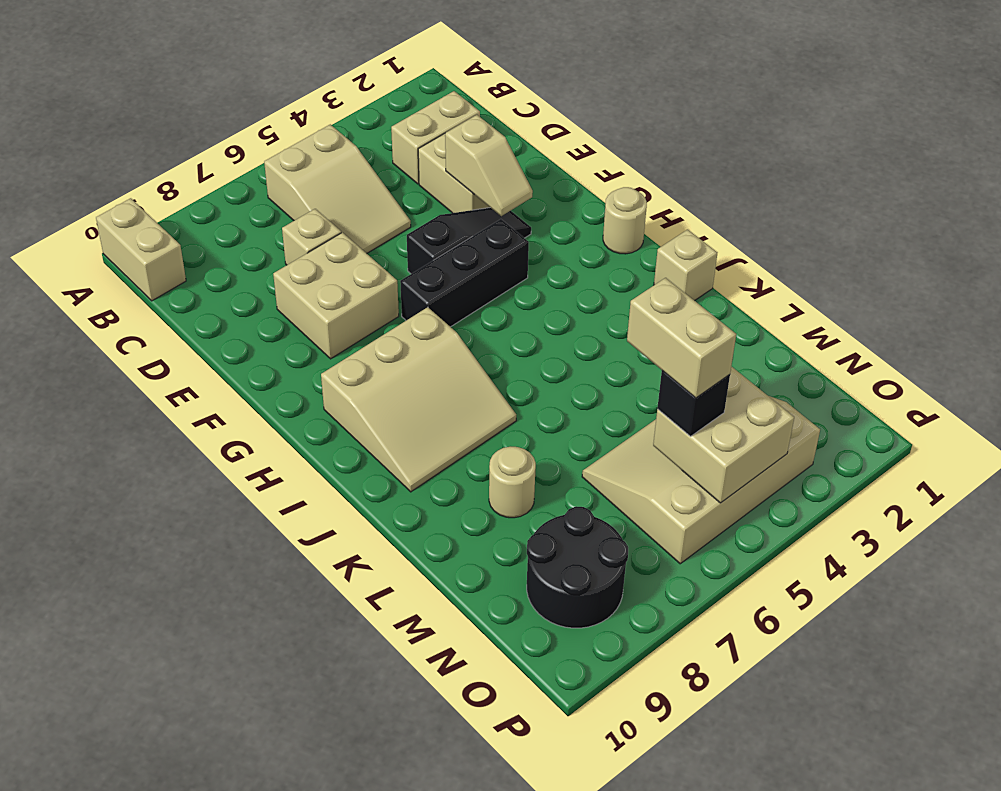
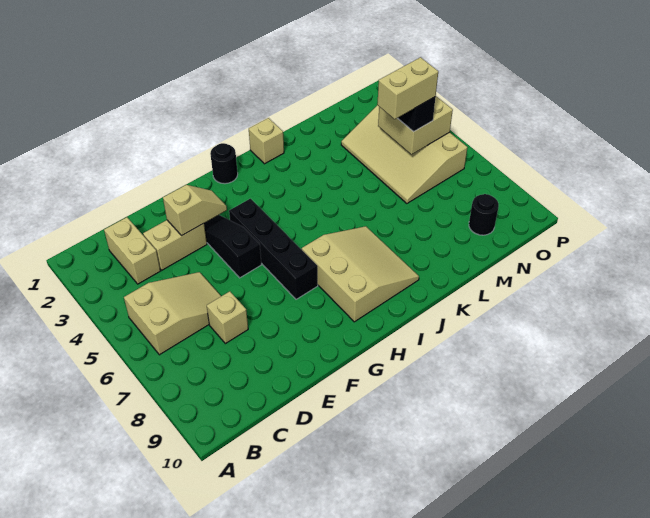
tan brick A10:B10 level 1 -> none
tan brick E7:F8 level 1 -> none
black brick G4:G6 level 1 -> black brick G4:G7 level 1
tan round brick H1 level 1 -> black round brick H1 level 1
tan round brick L8 level 1 -> none
black round brick N8:O9 level 1 -> black round brick N9 level 1

